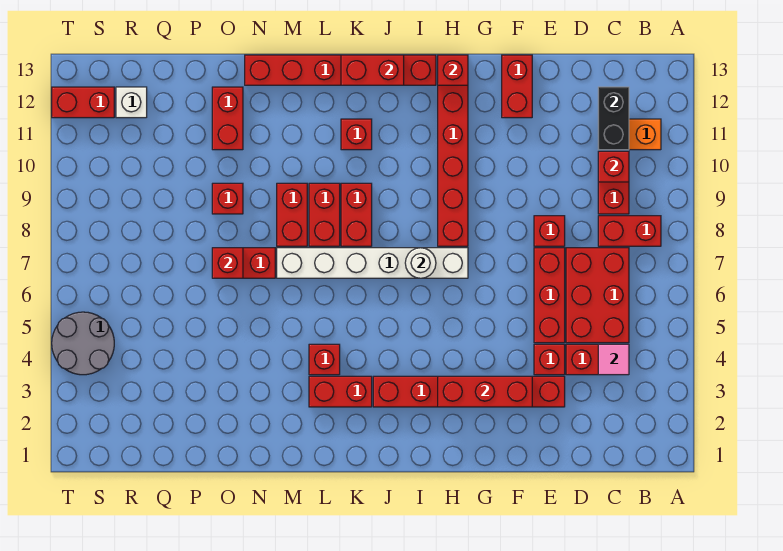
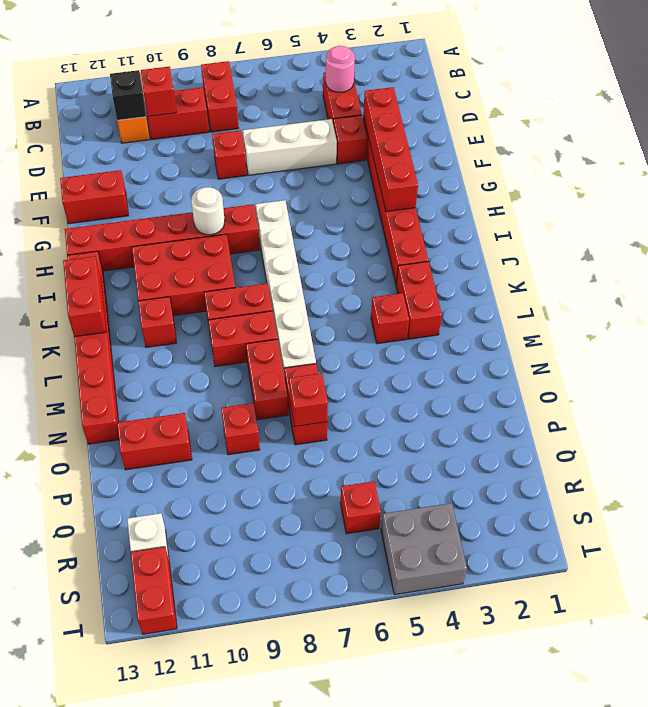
pink tile C4 level 2 -> pink round brick C4 level 2
red brick C5:D7 level 1 -> red brick I9:J11 level 1
black brick C11:C12 level 2 -> black brick C11 level 2
red brick E5:E7 level 1 -> white brick E5:E7 level 1
red brick F3:H3 level 2 -> red brick E3:H3 level 2
red brick H13 level 2 -> red brick R6 level 1
white round brick I7 level 2 -> white round brick H9 level 2
red brick M8:M9 level 1 -> red brick M8:N8 level 1
grey round brick S4:T5 level 1 -> grey brick S4:T5 level 1

